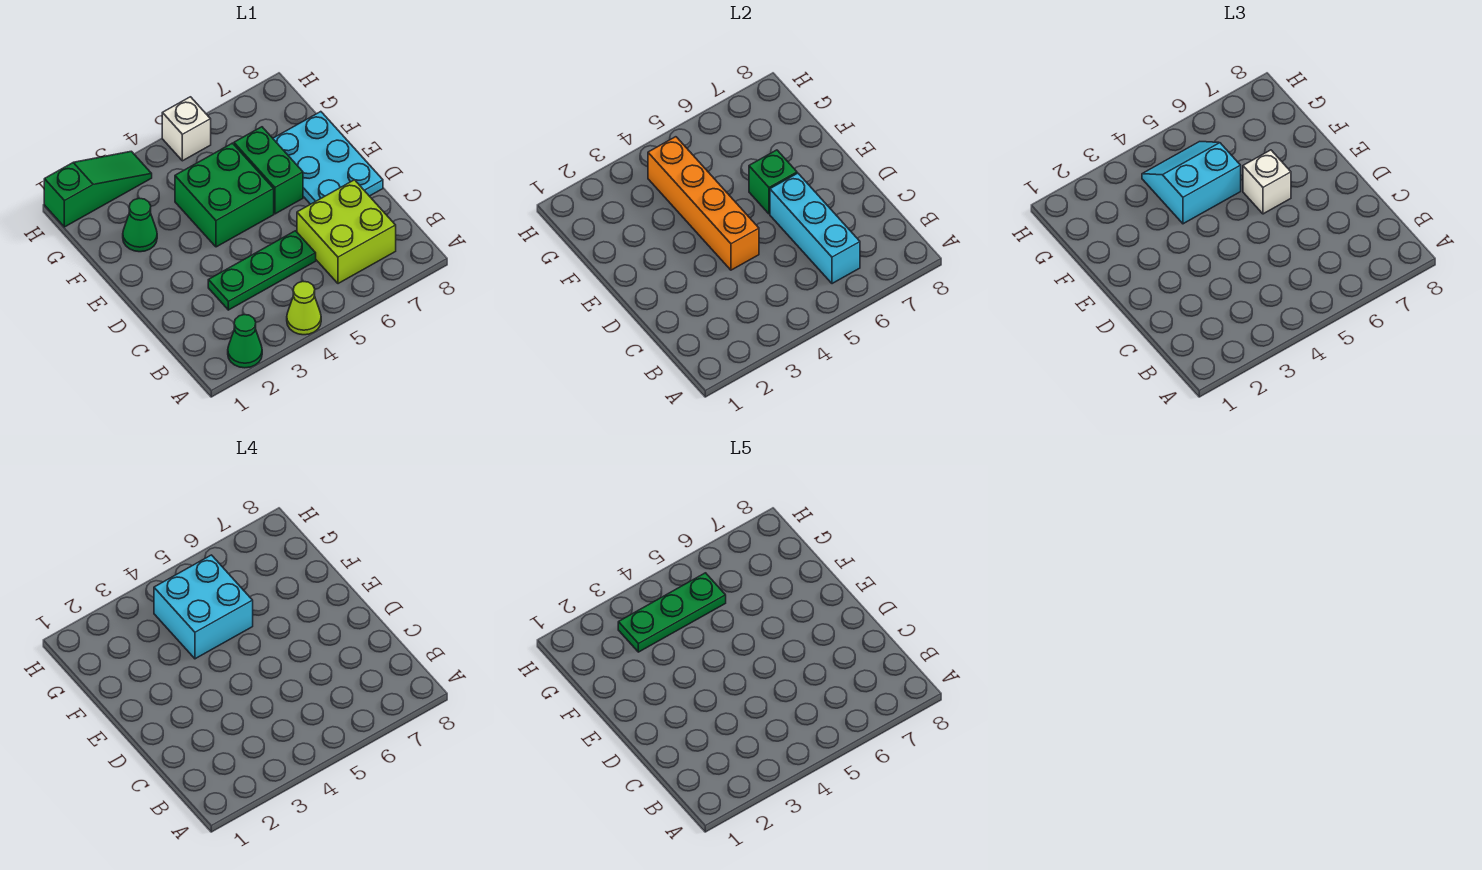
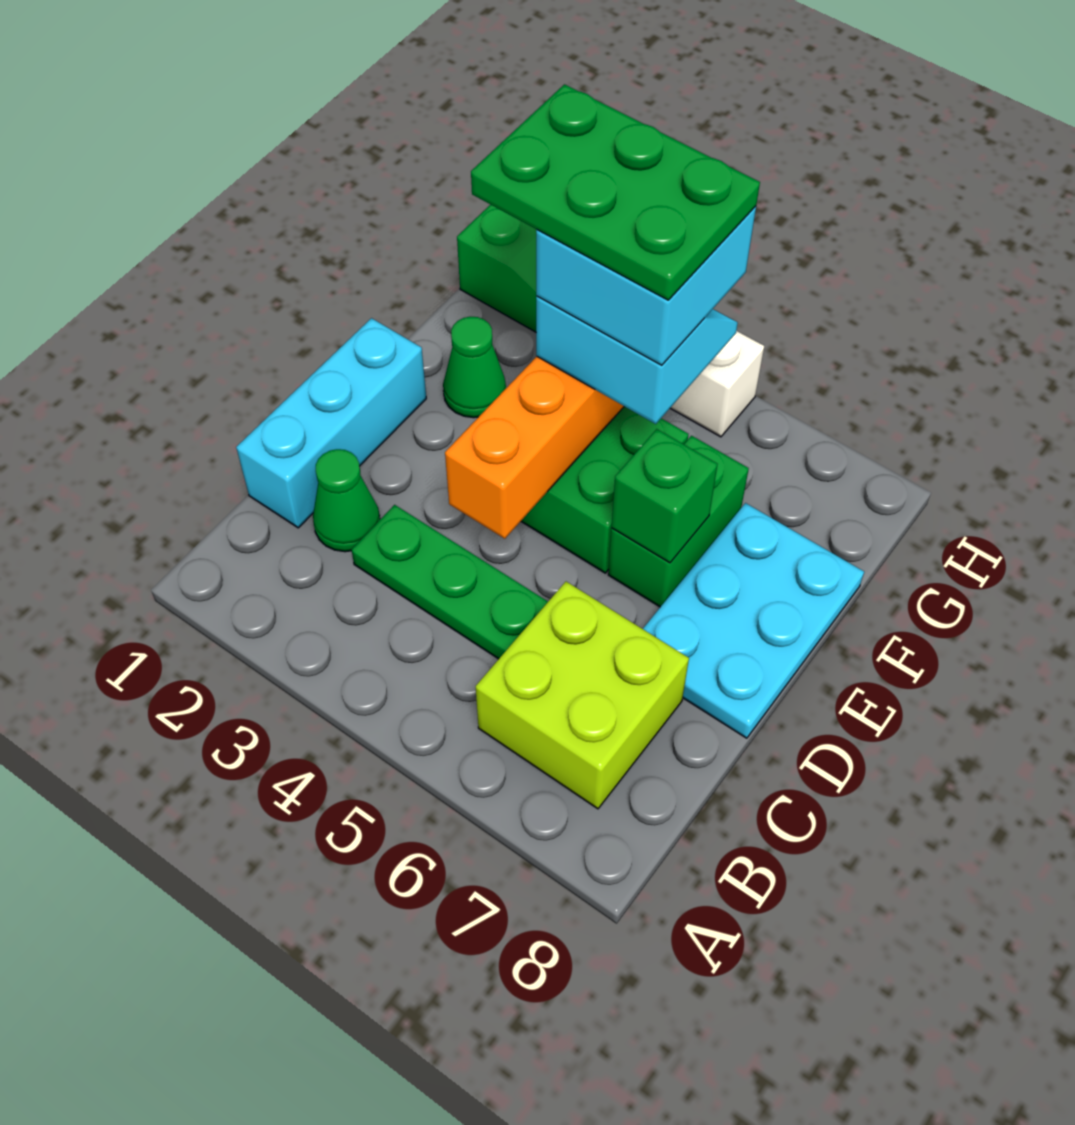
green cone A2 level 1 -> green cone C2 level 1
lime cone A4 level 1 -> none
cyan brick B6:D6 level 2 -> cyan brick C1:E1 level 1
white brick E6 level 3 -> none
green plate G3:G5 level 5 -> green plate F3:G5 level 5

